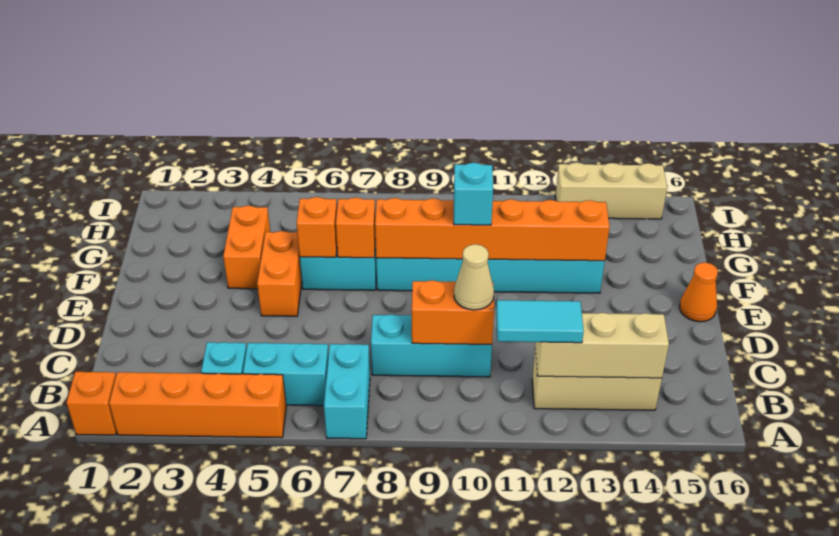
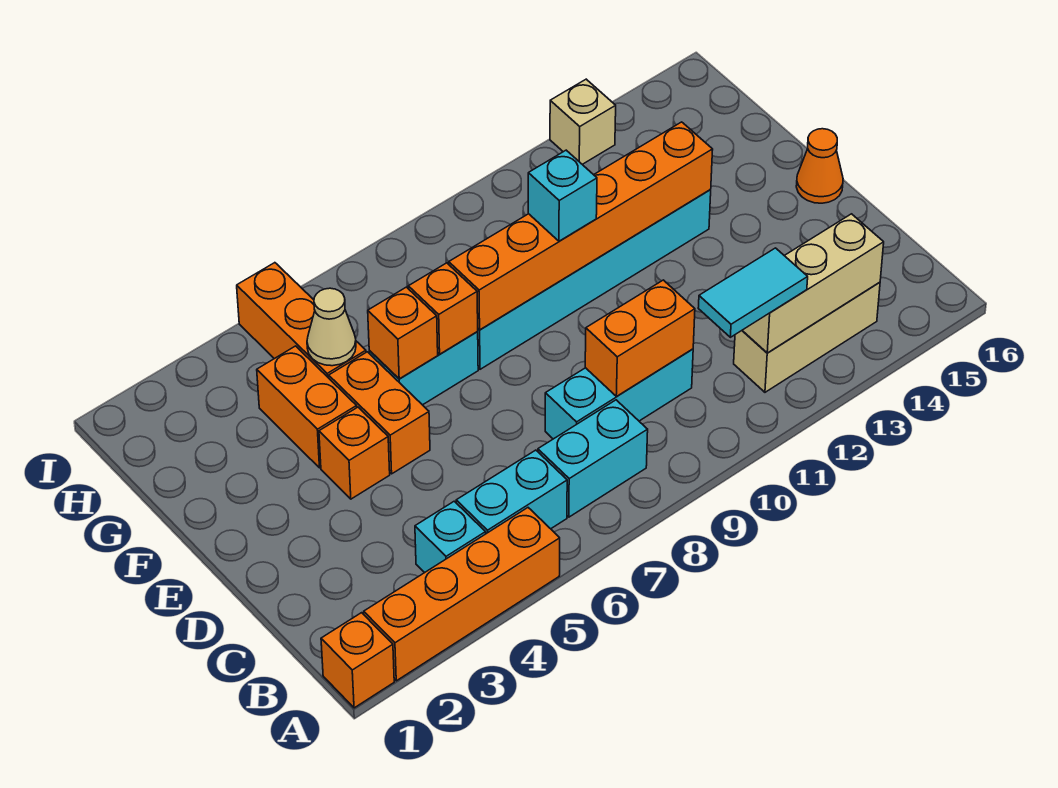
cyan brick A7:B7 level 1 -> cyan brick B7:B8 level 1
tan cone C10 level 3 -> tan cone G5 level 2
none -> orange brick E4 level 1
none -> orange brick G5:I5 level 1
tan brick I13:I15 level 1 -> tan brick I13 level 1

